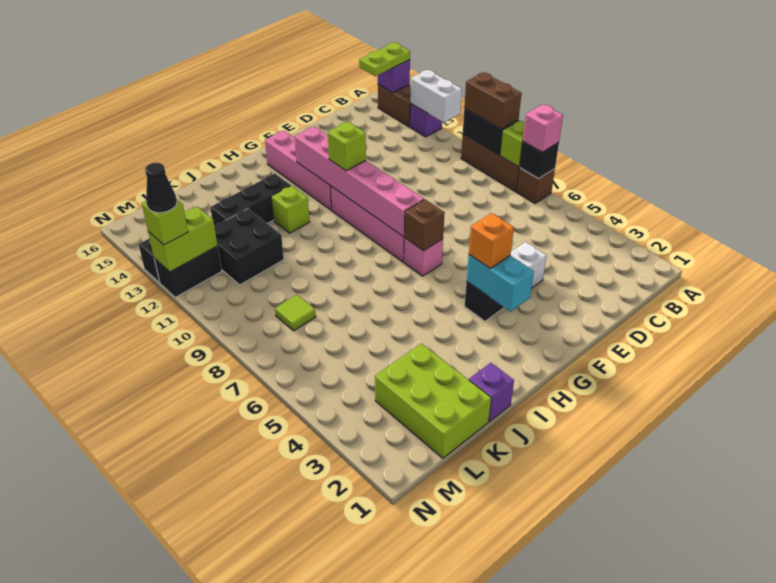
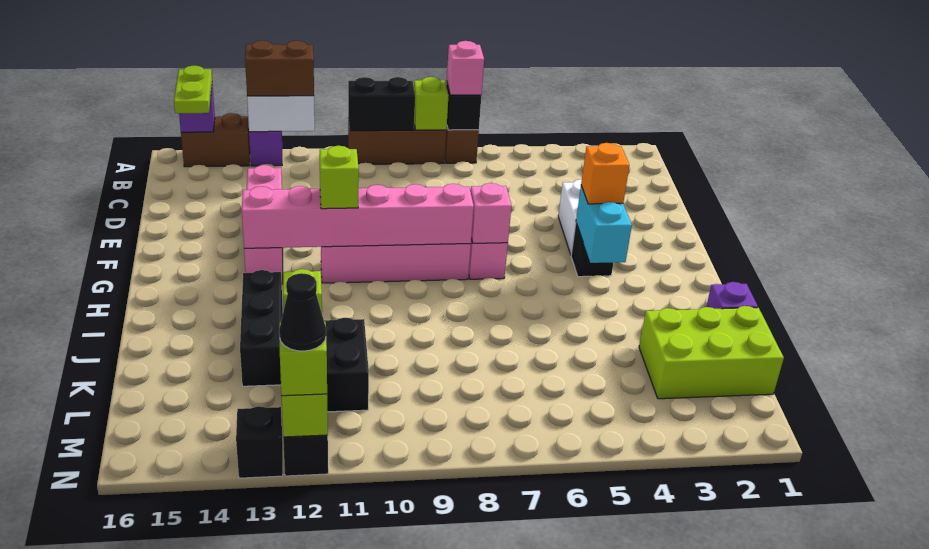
brown brick A9:A10 level 3 -> brown brick A12:A13 level 3
cyan brick G3:G4 level 2 -> cyan brick G4:H4 level 2
brown brick G7 level 2 -> pink brick G7 level 2
pink brick G12:G15 level 1 -> pink brick D13:G13 level 1
lime tile L8 level 1 -> none

